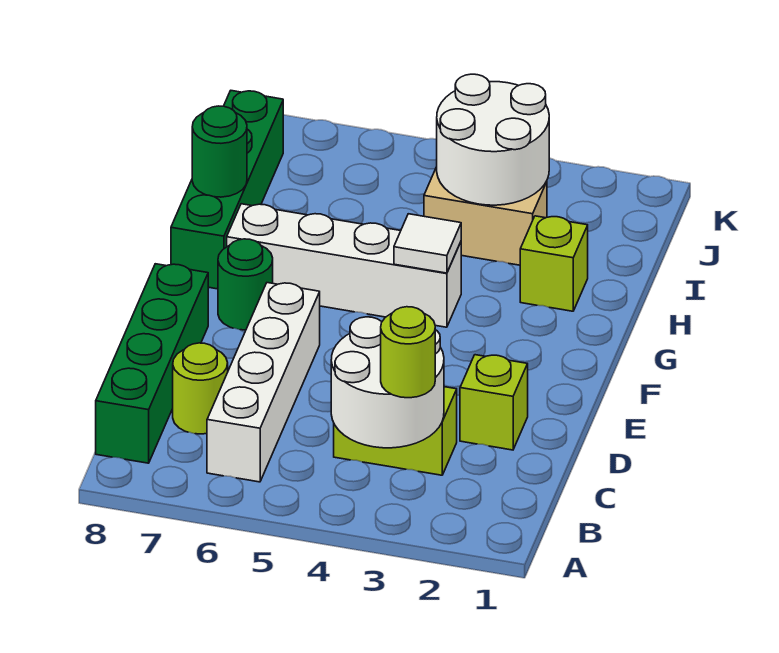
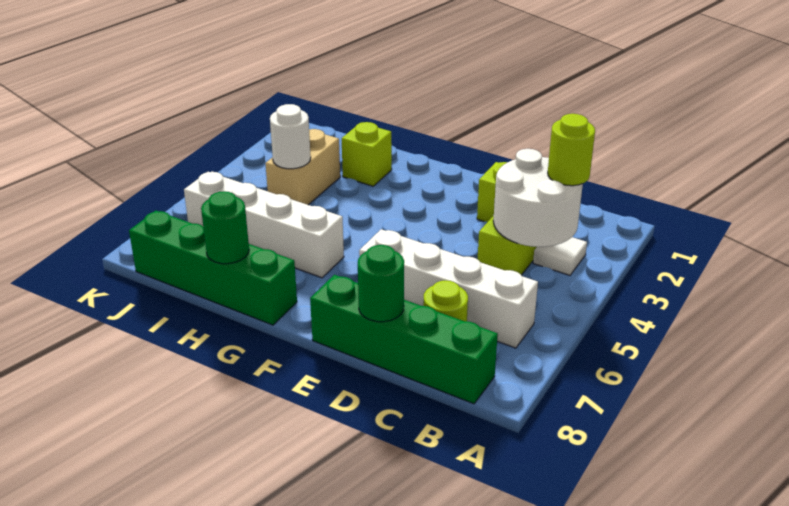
green round brick F7 level 1 -> green round brick D8 level 2
white brick G4:G7 level 1 -> white brick G6:J6 level 1
white tile G4 level 2 -> white tile B3 level 1
white round brick I3:J4 level 2 -> white round brick I4 level 2

